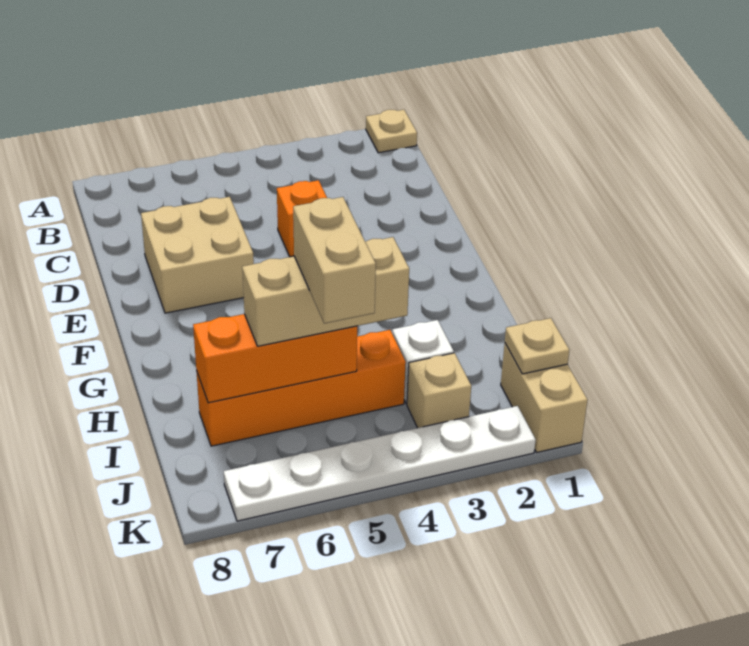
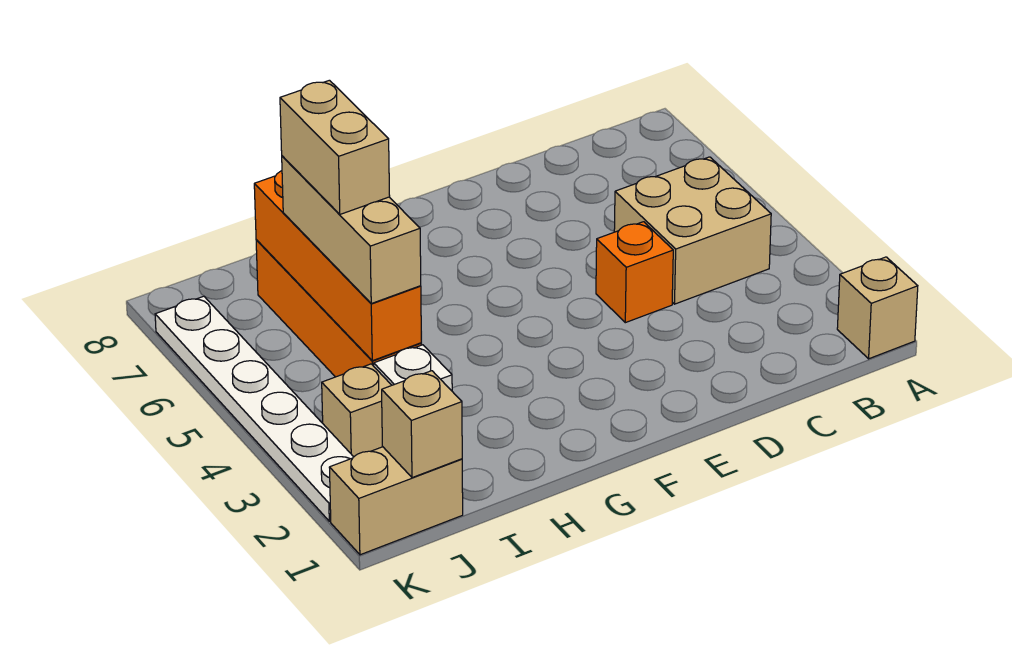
tan plate A1 level 1 -> tan brick A1 level 1
tan brick D6:E7 level 1 -> tan brick B4:C5 level 1
orange brick I5:I7 level 2 -> orange brick I4:I7 level 2
tan brick I5:J5 level 4 -> tan brick I5:I6 level 4
tan plate J1 level 2 -> tan brick J1 level 2

